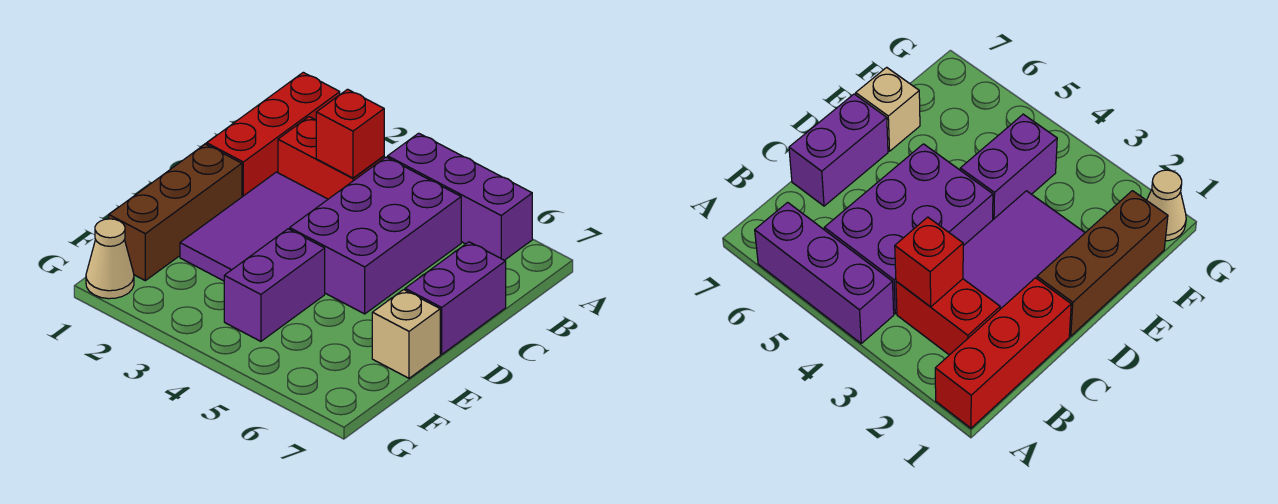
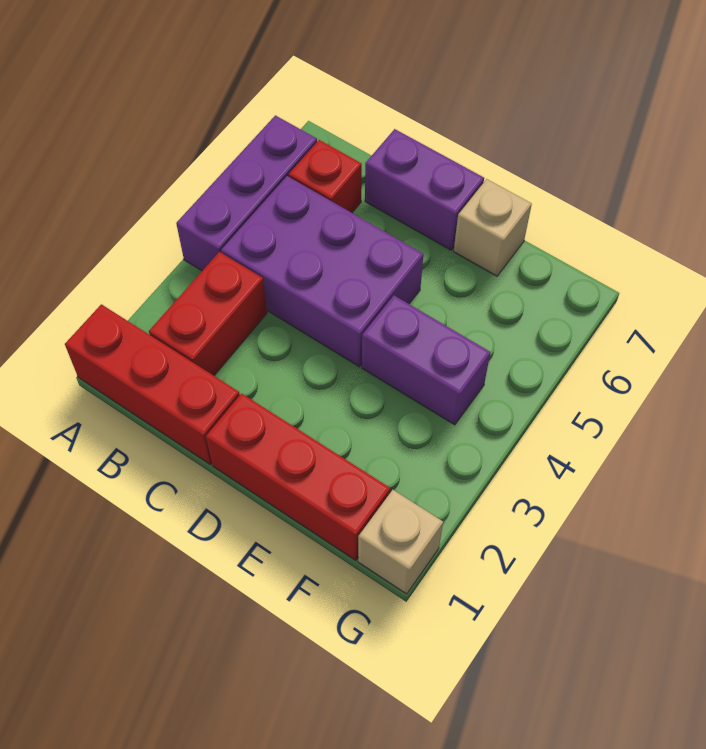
red brick B3 level 2 -> red brick B6 level 1
purple tile C2:E3 level 1 -> none
brown brick D1:F1 level 1 -> red brick D1:F1 level 1
tan cone G1 level 1 -> tan brick G1 level 1

